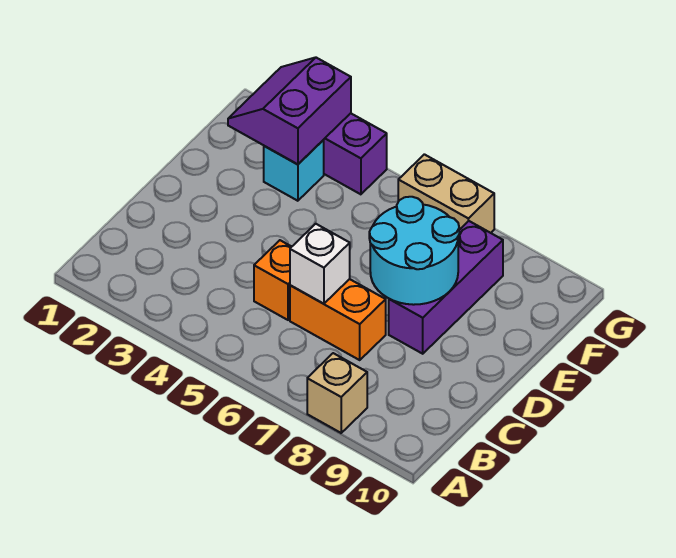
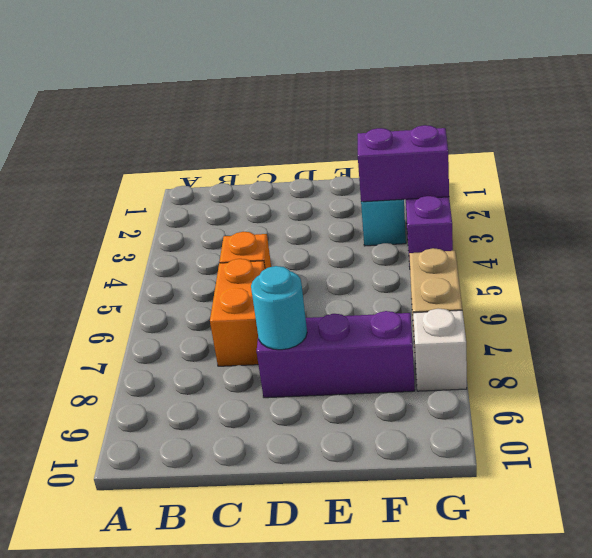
tan brick A8 level 1 -> none
white brick C6 level 2 -> white brick G8 level 1
cyan round brick D7:E8 level 2 -> cyan round brick D8 level 2

